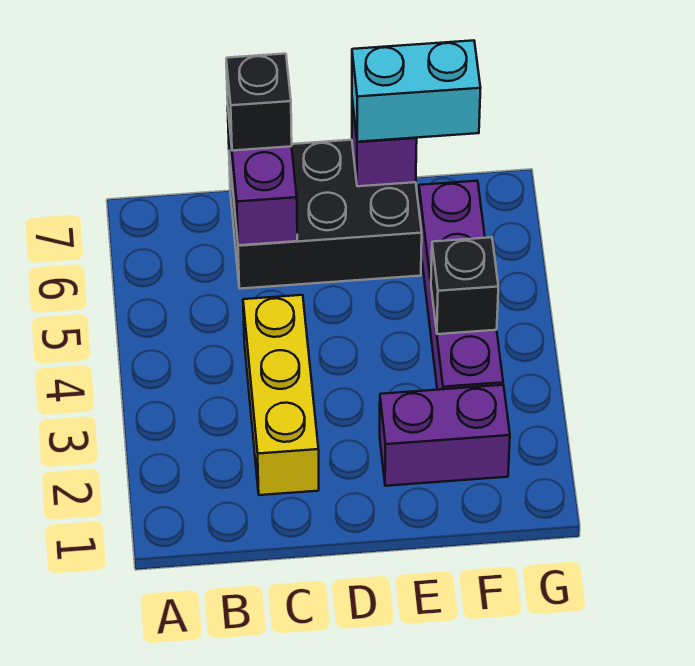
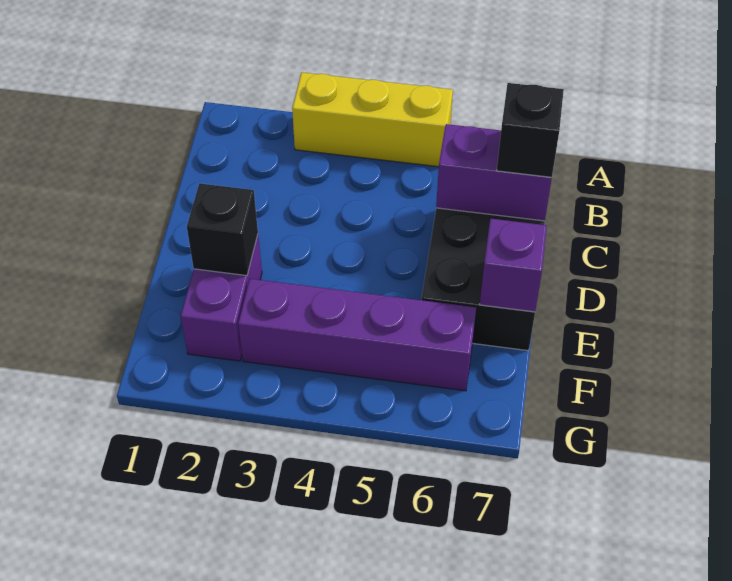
yellow brick C2:C4 level 1 -> yellow brick A3:A5 level 1
cyan brick E7:F7 level 3 -> none
black brick F4 level 2 -> black brick E2 level 2

